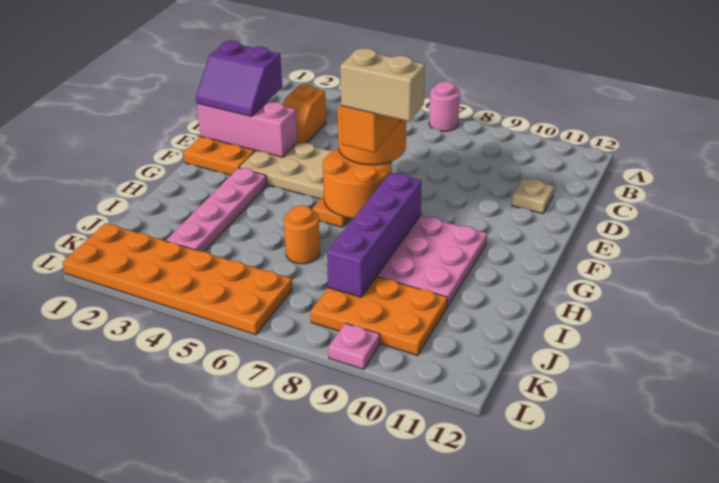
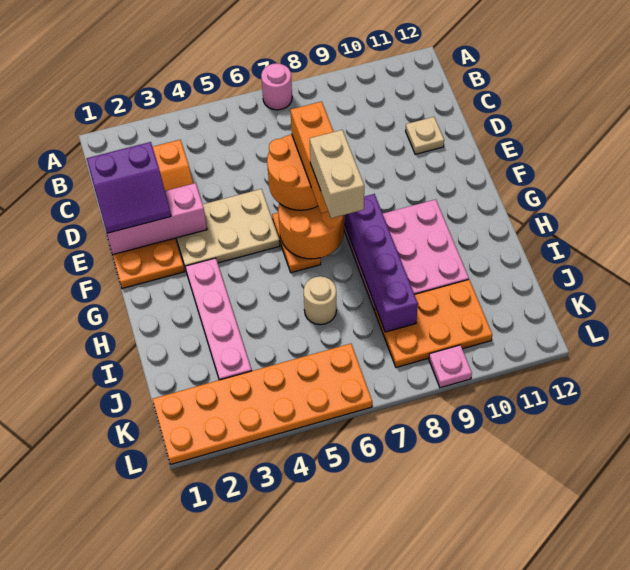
tan brick G7:G8 level 5 -> tan brick G7:H7 level 5
orange round brick I6 level 1 -> tan round brick I6 level 1

